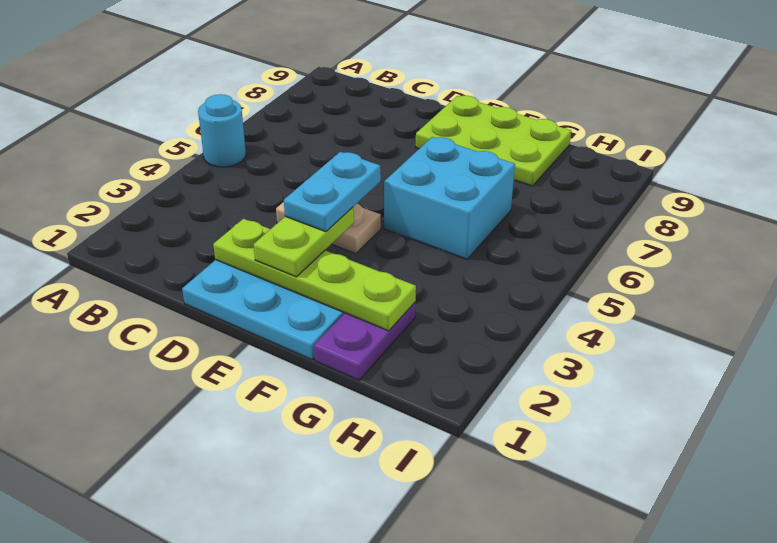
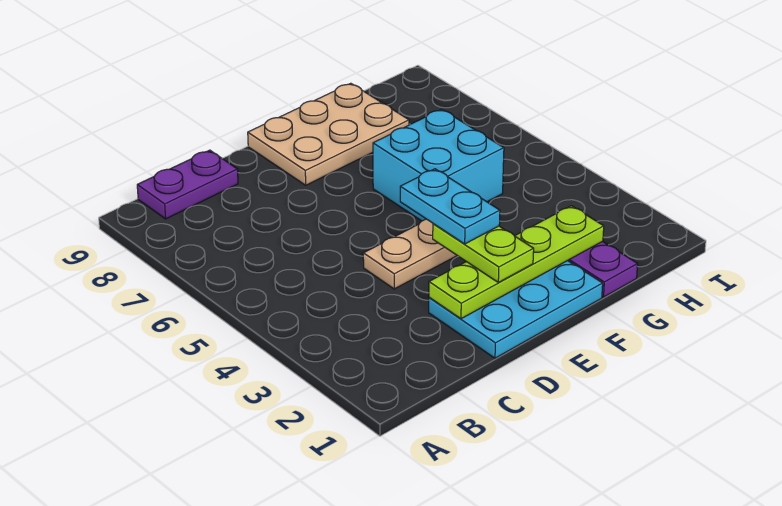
cyan round brick A5 level 1 -> none
none -> purple plate B9:C9 level 1
lime plate E8:G9 level 1 -> tan plate E8:G9 level 1

